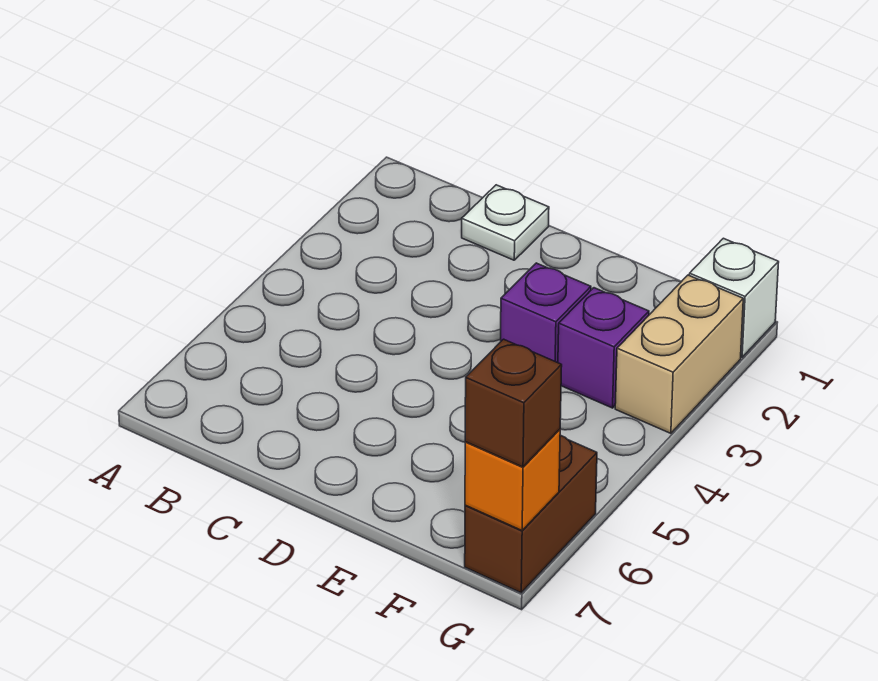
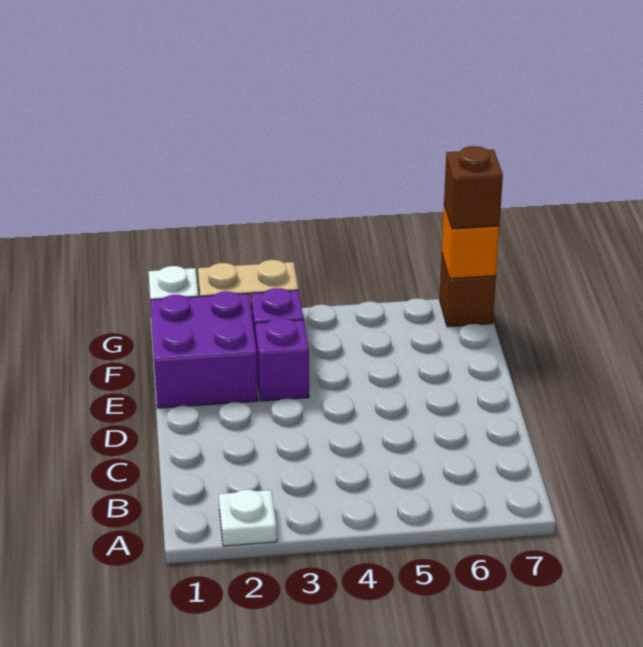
white plate C1 level 1 -> white plate A2 level 1
none -> purple brick E1:F2 level 1
brown brick G6:G7 level 1 -> brown brick G7 level 1

